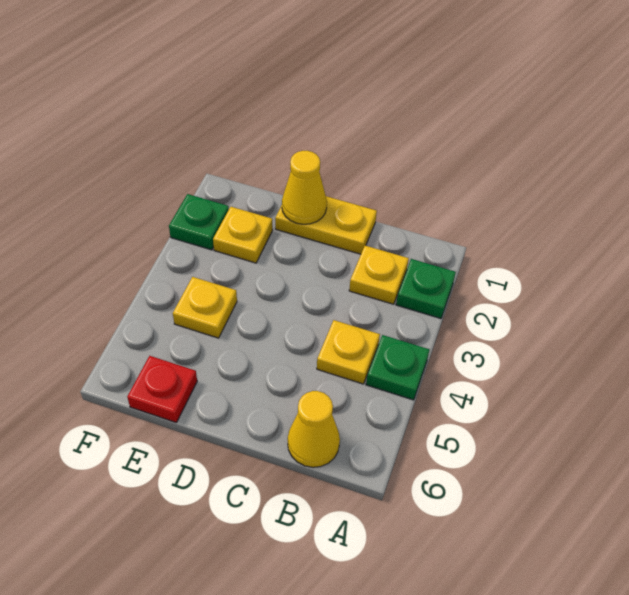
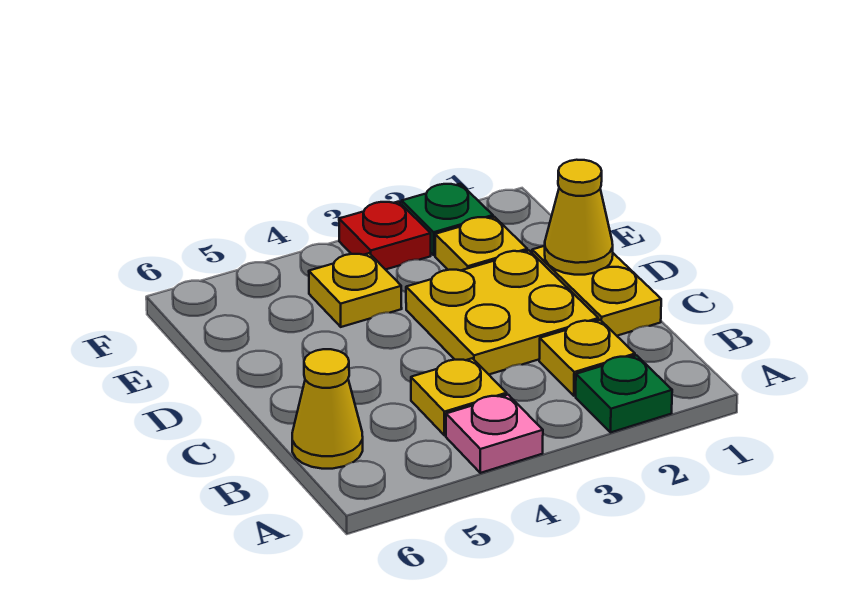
green plate A4 level 1 -> pink plate A4 level 1
none -> yellow plate C2:D3 level 1
red plate E6 level 1 -> red plate F3 level 1

